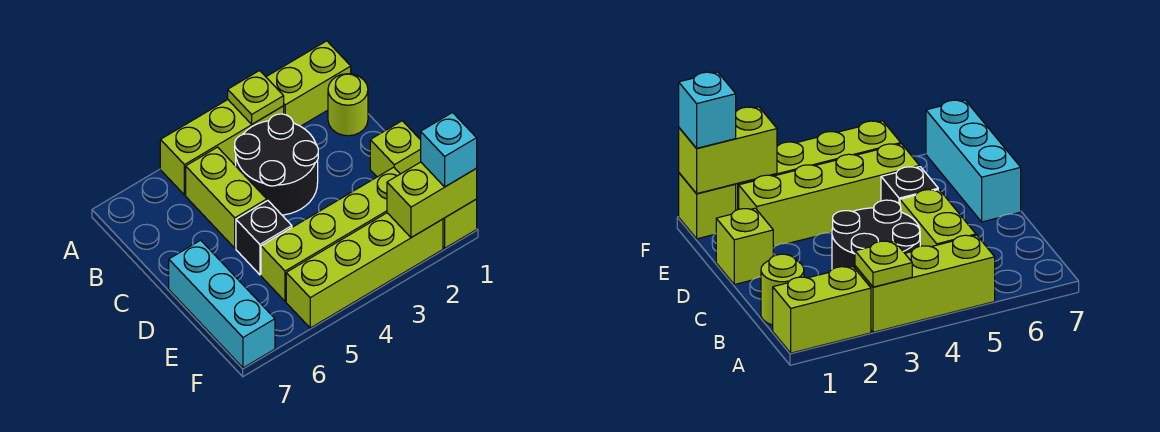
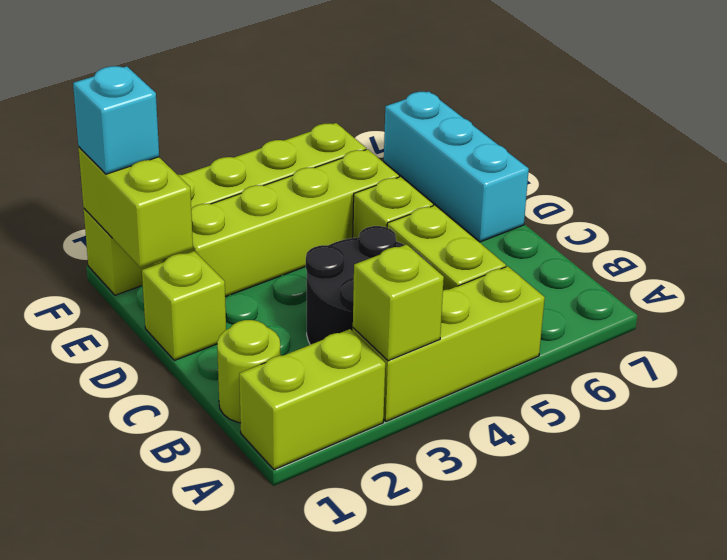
lime plate A3 level 2 -> lime brick A3 level 2
black brick D5 level 1 -> lime brick D5 level 1
lime brick F1:F2 level 2 -> lime brick E1:F1 level 2

